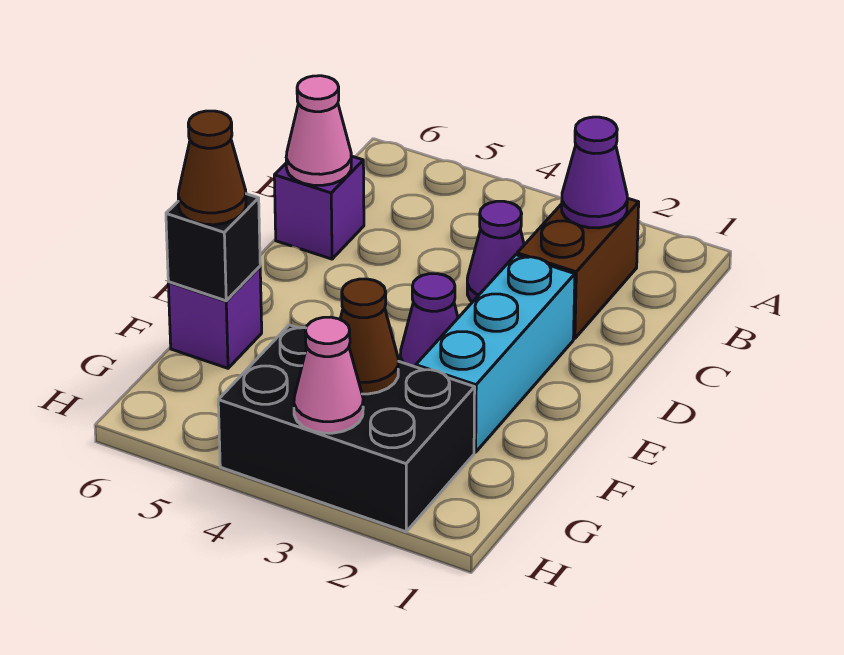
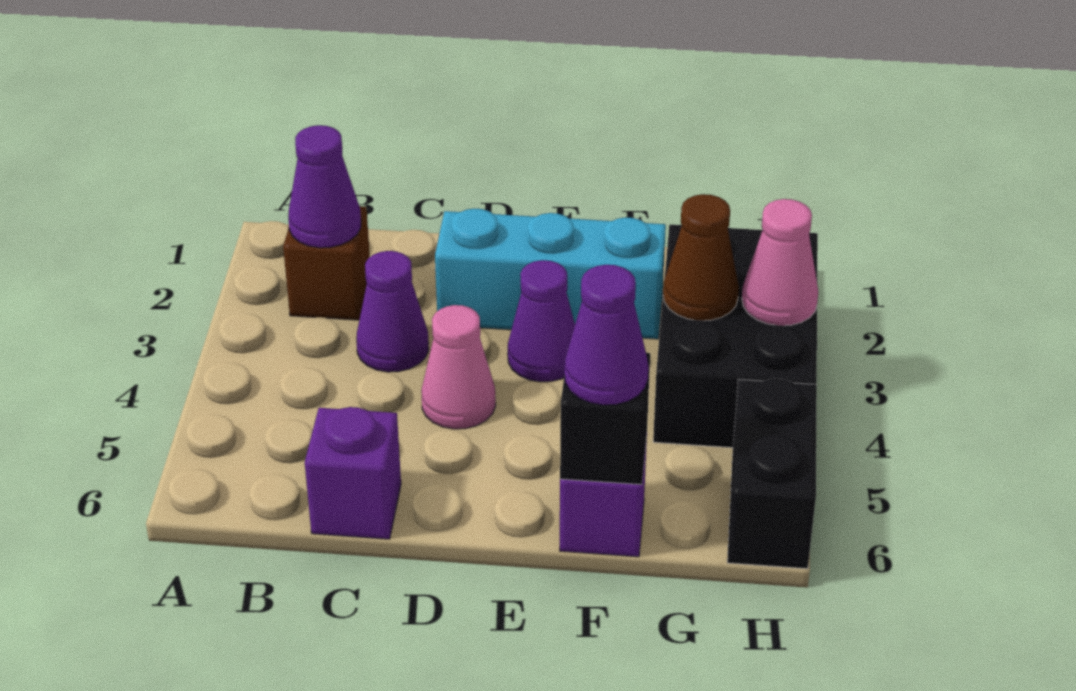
brown brick B2:C2 level 1 -> brown brick B2 level 1
pink cone C6 level 2 -> pink cone D4 level 1
brown cone F6 level 3 -> purple cone F6 level 3
none -> black brick H5:H6 level 1

